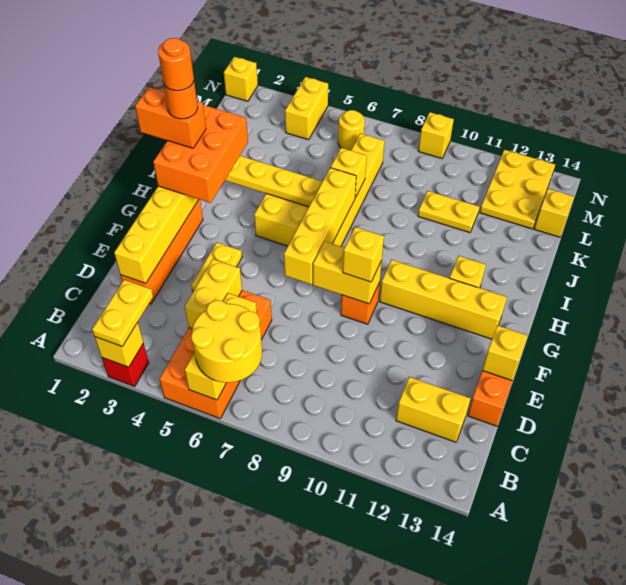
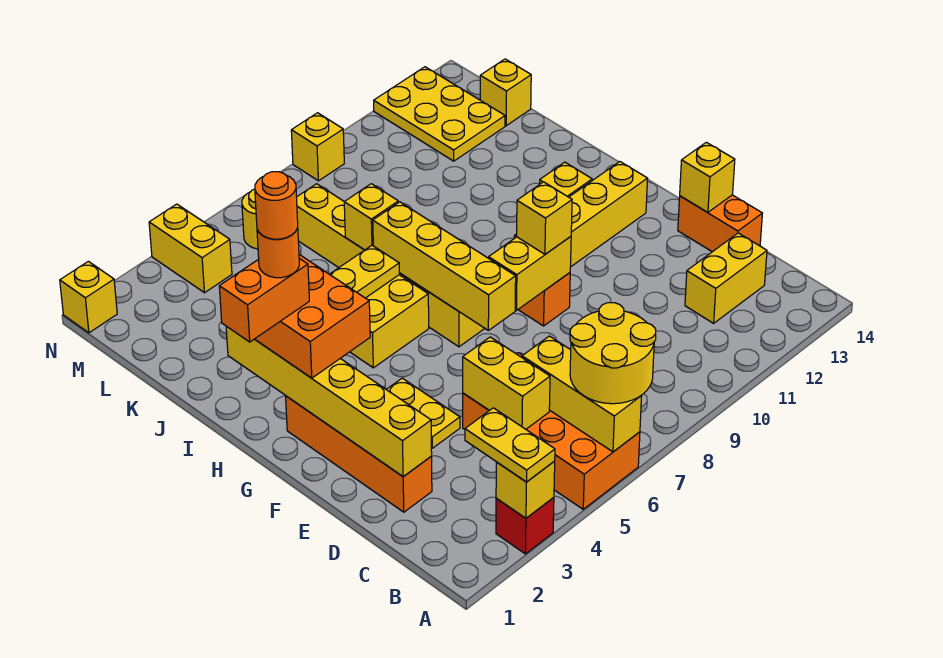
yellow plate K10:K11 level 1 -> none

